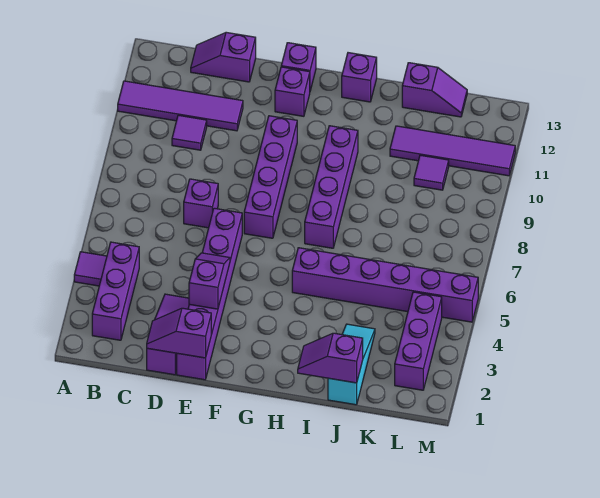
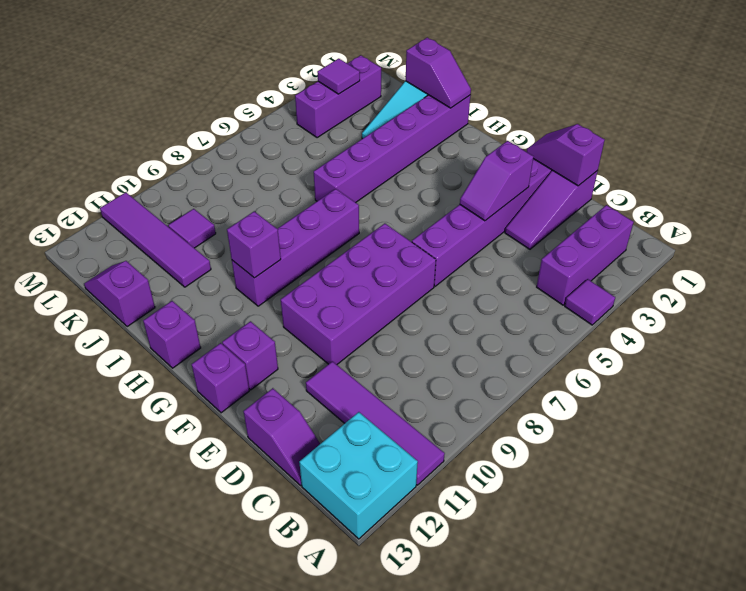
none -> cyan brick A12:B13 level 1
purple tile C10 level 1 -> purple tile L3 level 2
purple slope D1:E1 level 2 top E -> purple slope D1:E1 level 2 top D
purple brick D7 level 1 -> purple brick H10 level 2
purple brick F7:F10 level 1 -> purple brick E7:F10 level 1
purple brick H5:M5 level 1 -> purple brick I1:I6 level 1

